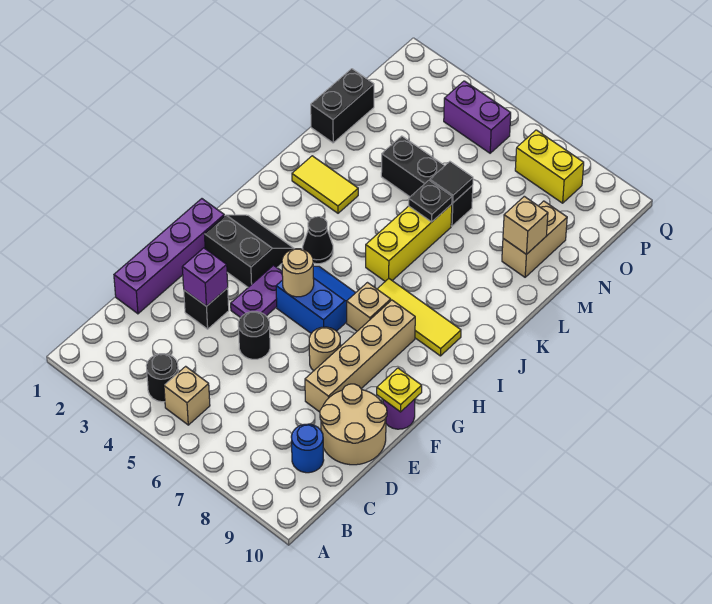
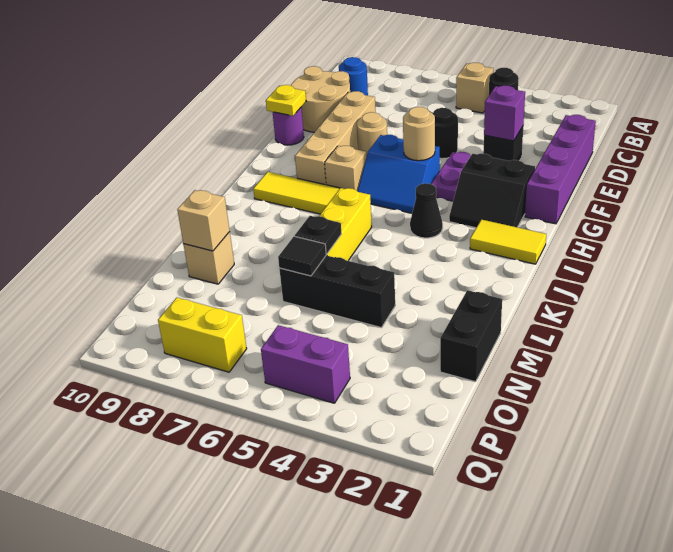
yellow tile K2:K3 level 1 -> yellow tile I1:I2 level 1
tan brick M9:N9 level 1 -> tan brick M9 level 1

